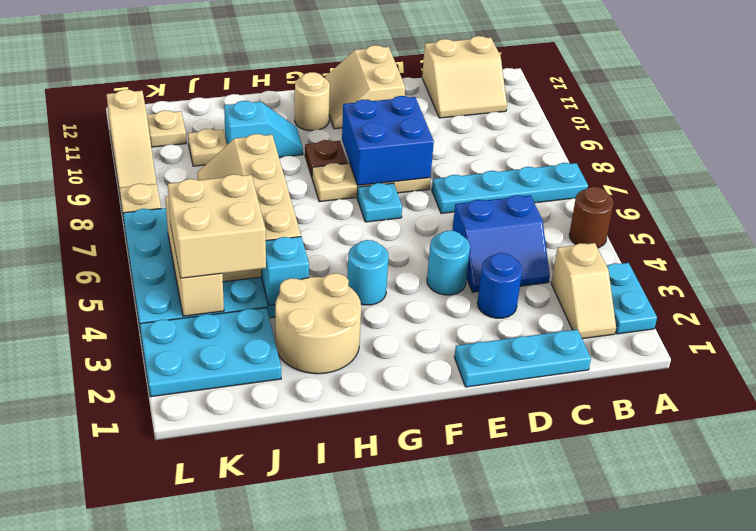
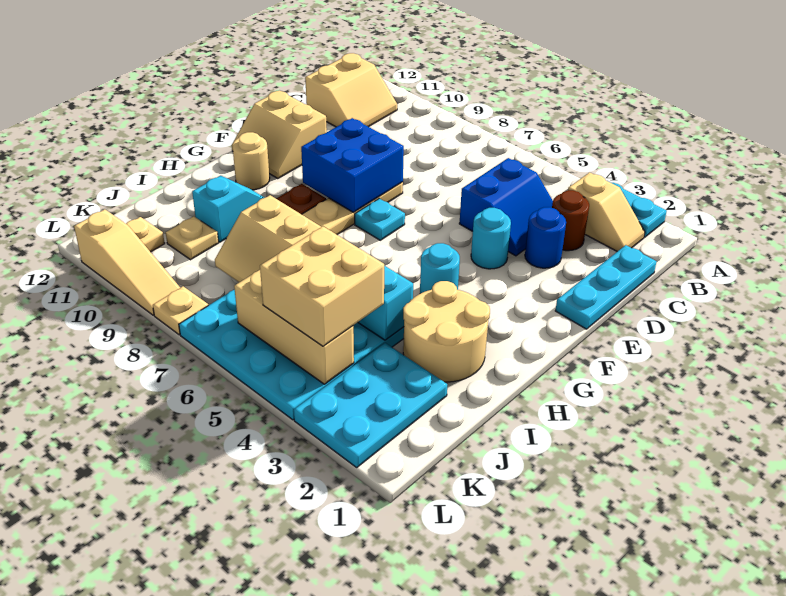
brown round brick A5 level 1 -> brown round brick C3 level 1
cyan plate A7:D7 level 1 -> none

